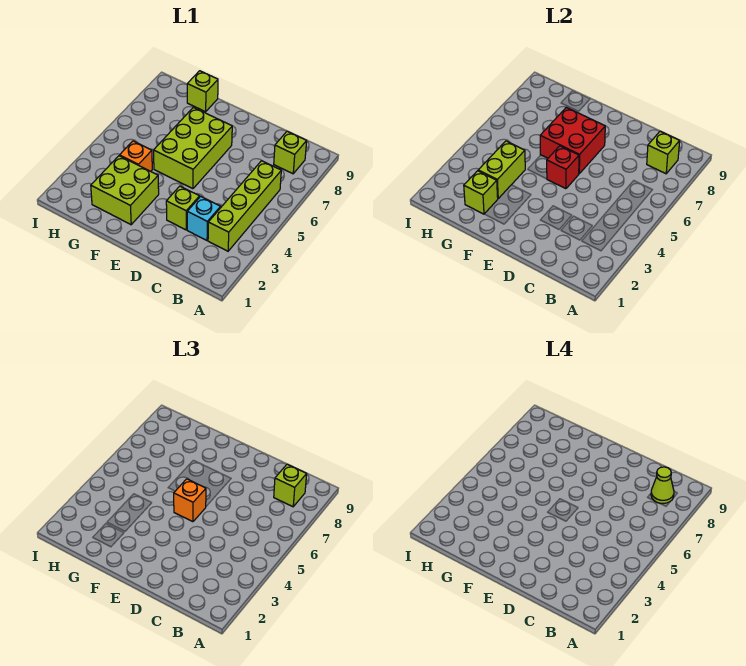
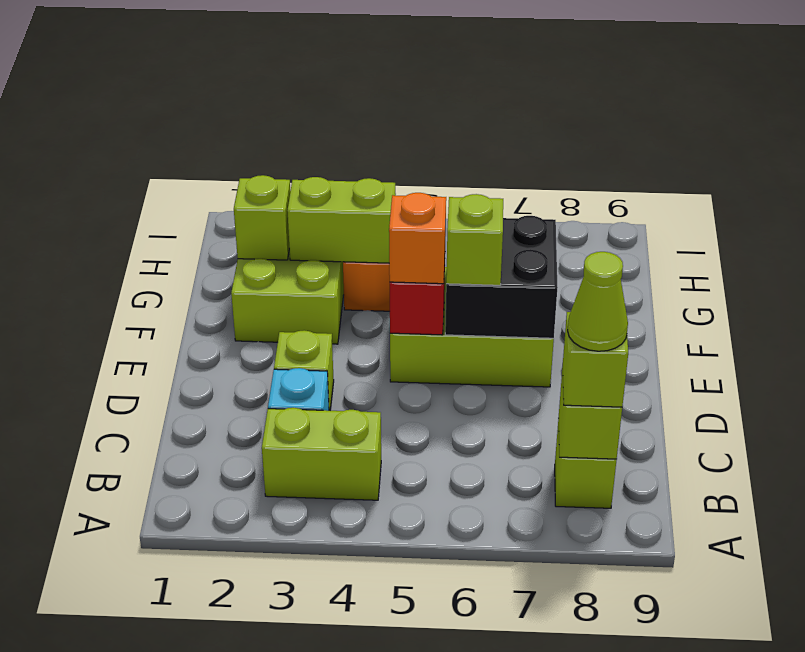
lime brick B3:B6 level 1 -> lime brick B3:B4 level 1
red brick E6:F7 level 2 -> black brick E6:F7 level 2
lime brick G9 level 1 -> lime brick E6 level 3

